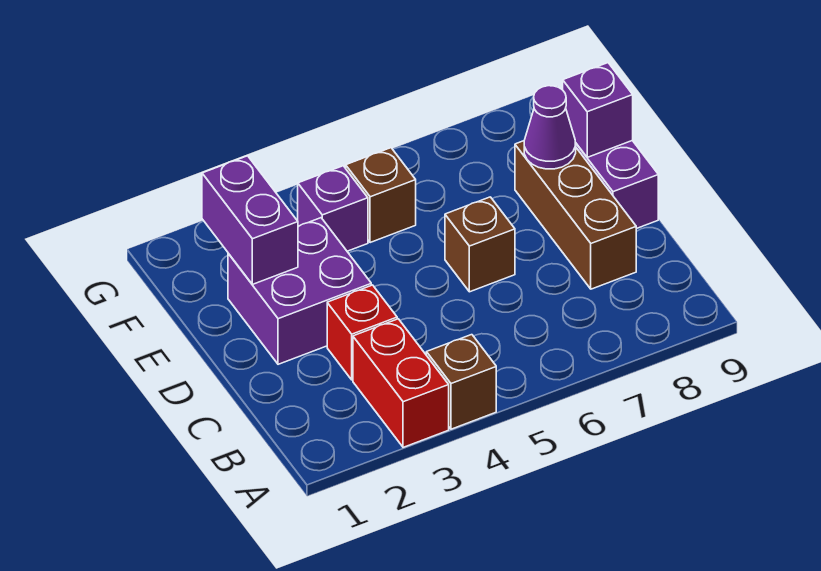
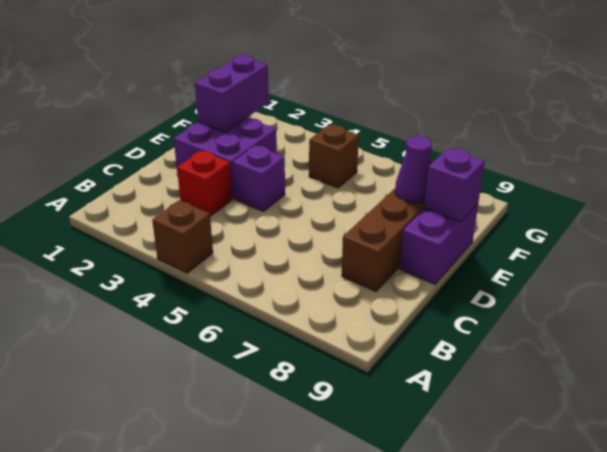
red brick A3:B3 level 1 -> none
brown brick D6 level 1 -> none
purple brick F4 level 1 -> purple brick D4 level 1

